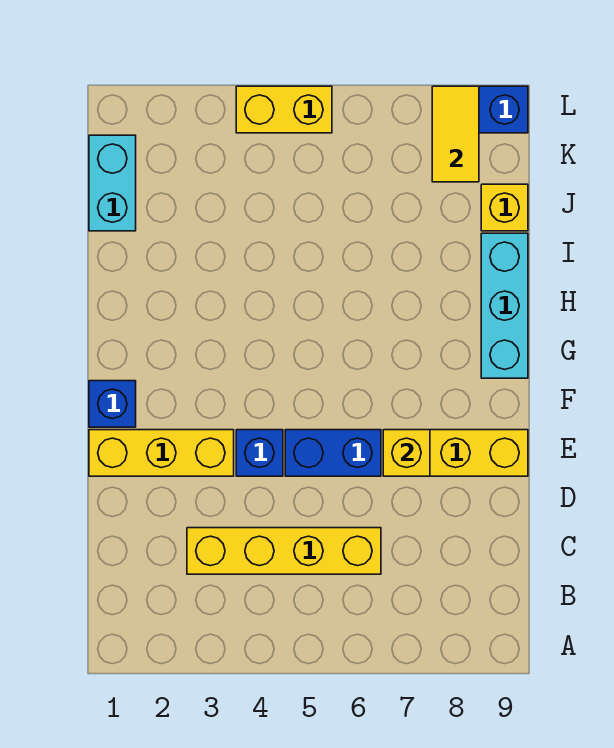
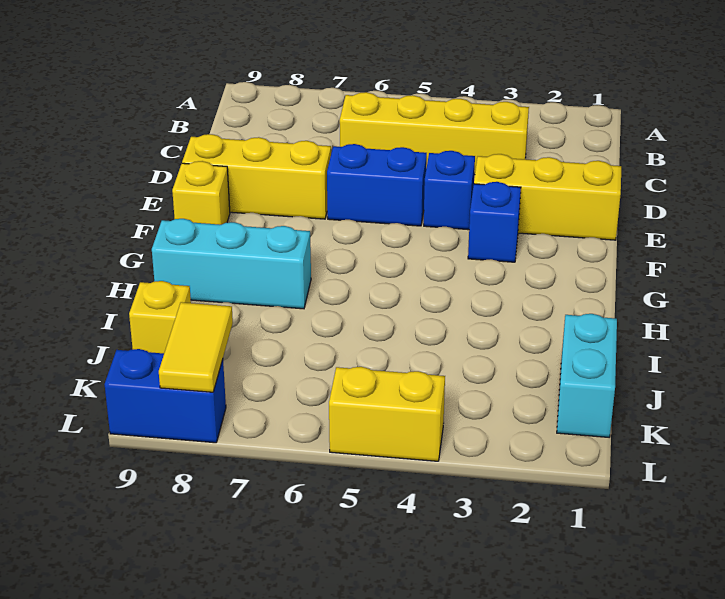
yellow brick E7 level 2 -> yellow brick F9 level 1
blue brick F1 level 1 -> blue brick F3 level 1
cyan brick G9:I9 level 1 -> cyan brick H7:H9 level 1

